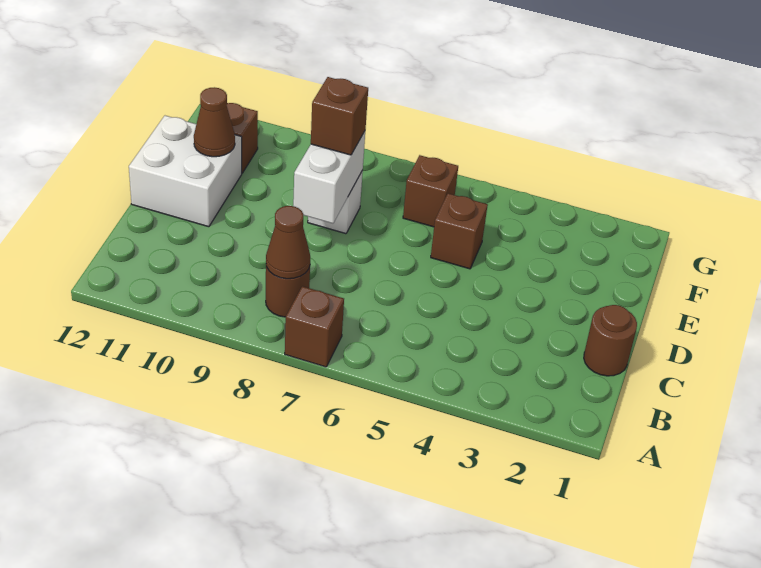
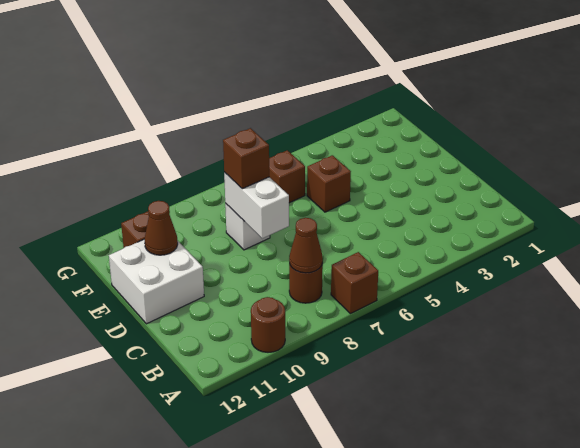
brown round brick C1 level 1 -> brown round brick A10 level 1

